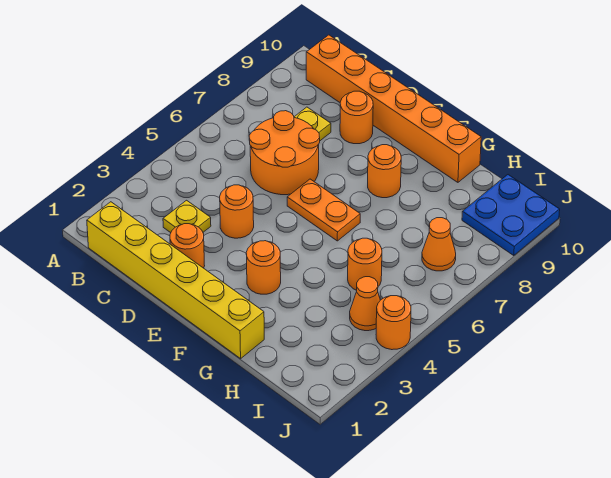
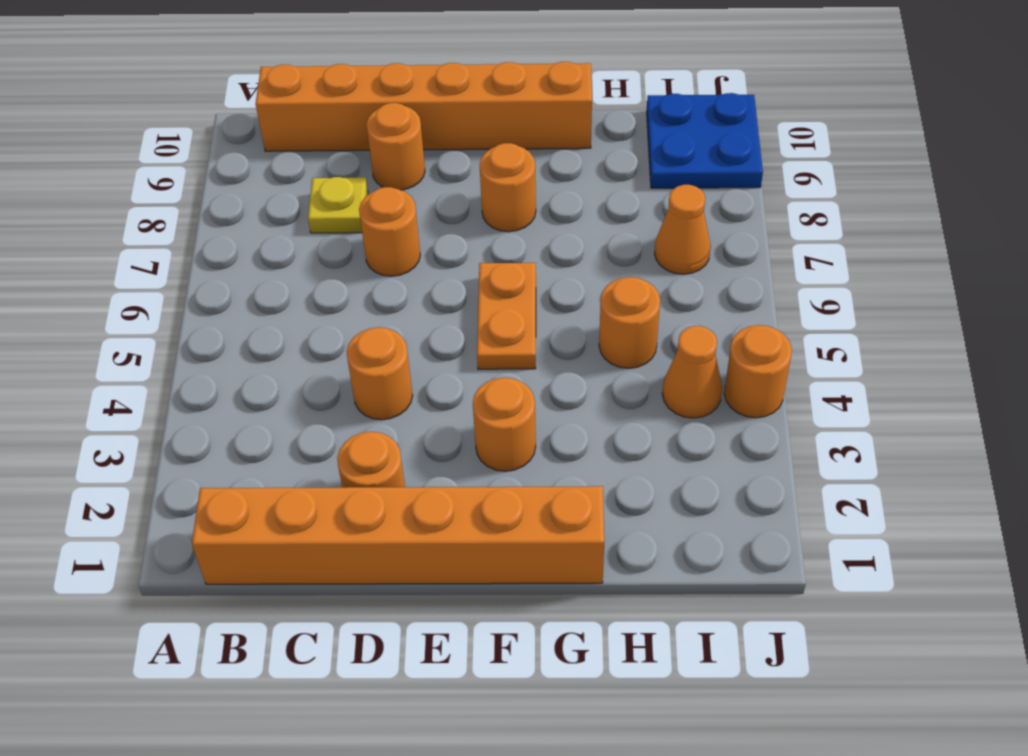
yellow brick B1:G1 level 1 -> orange brick B1:G1 level 1
yellow plate C3 level 1 -> none
orange round brick C6:D7 level 1 -> orange round brick D7 level 1
orange plate E6:F6 level 1 -> orange plate F5:F6 level 1

